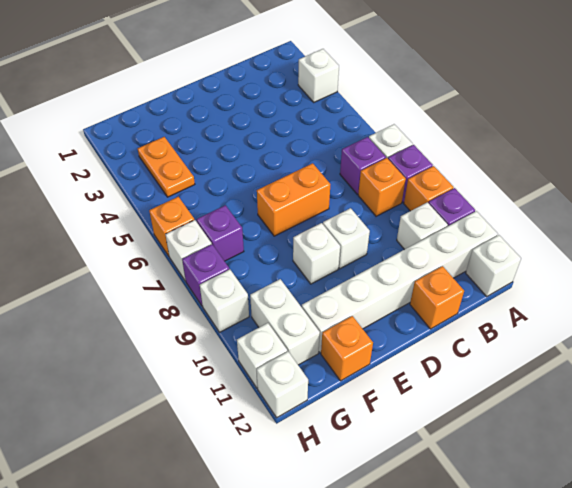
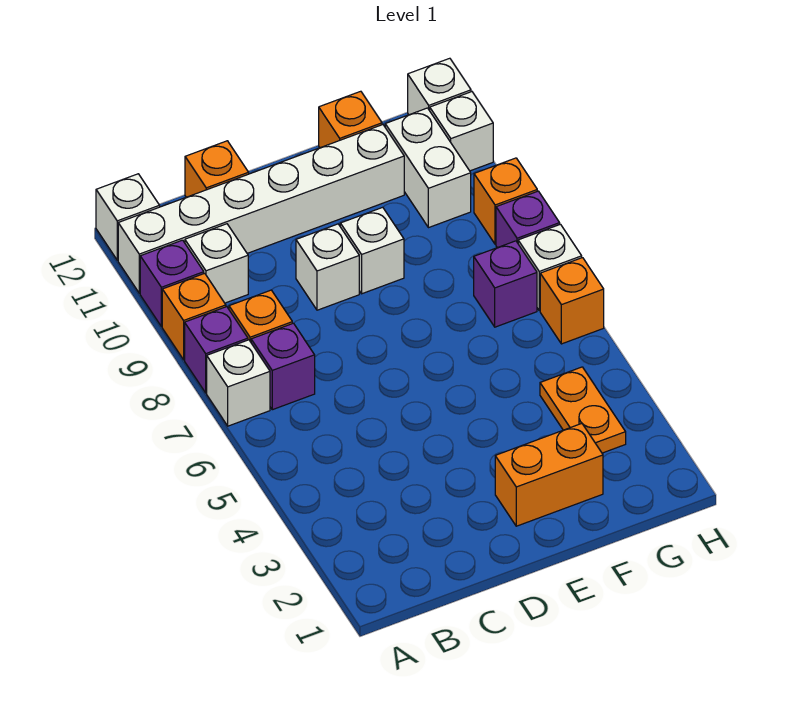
white brick A3 level 1 -> none
orange brick D7:E7 level 1 -> orange brick E2:F2 level 1
white brick H9 level 1 -> orange brick H9 level 1

